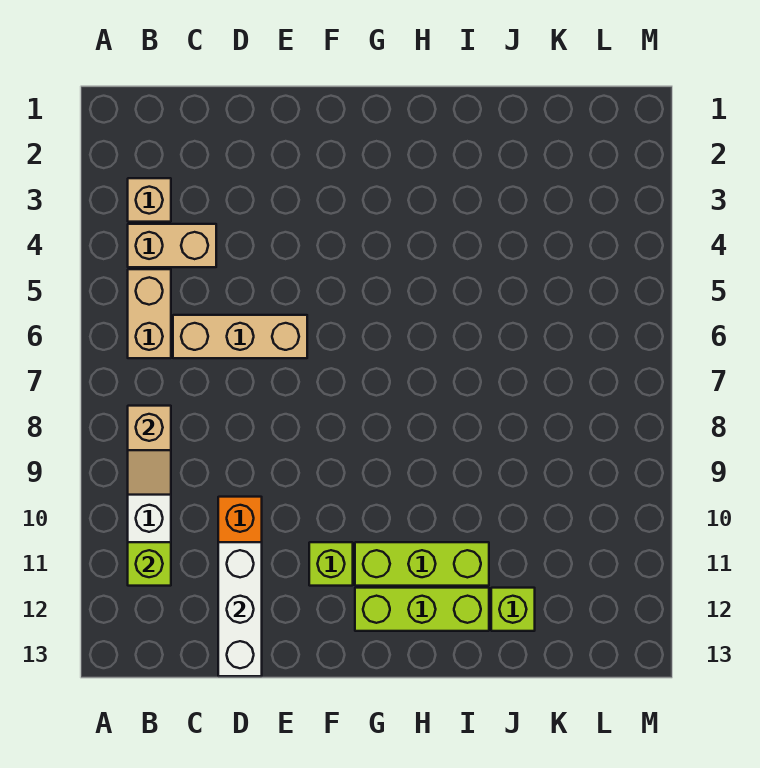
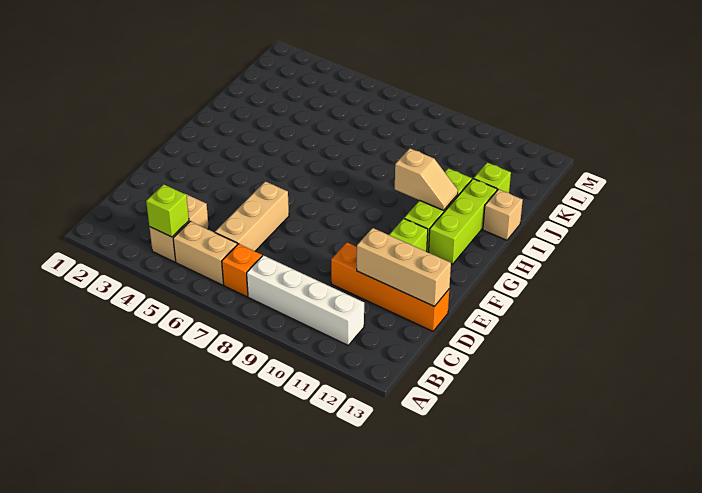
tan brick B3 level 1 -> tan brick I13 level 1
none -> orange brick B7 level 1
tan slope B8:B9 level 2 top 8 -> tan slope H10:H11 level 2 top 10
lime brick B11 level 2 -> lime brick B4 level 2
white brick D11:D13 level 2 -> tan brick D11:D13 level 2

